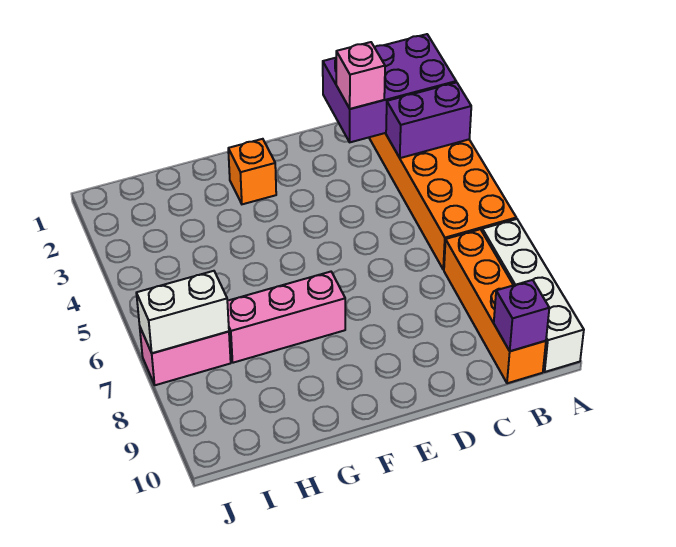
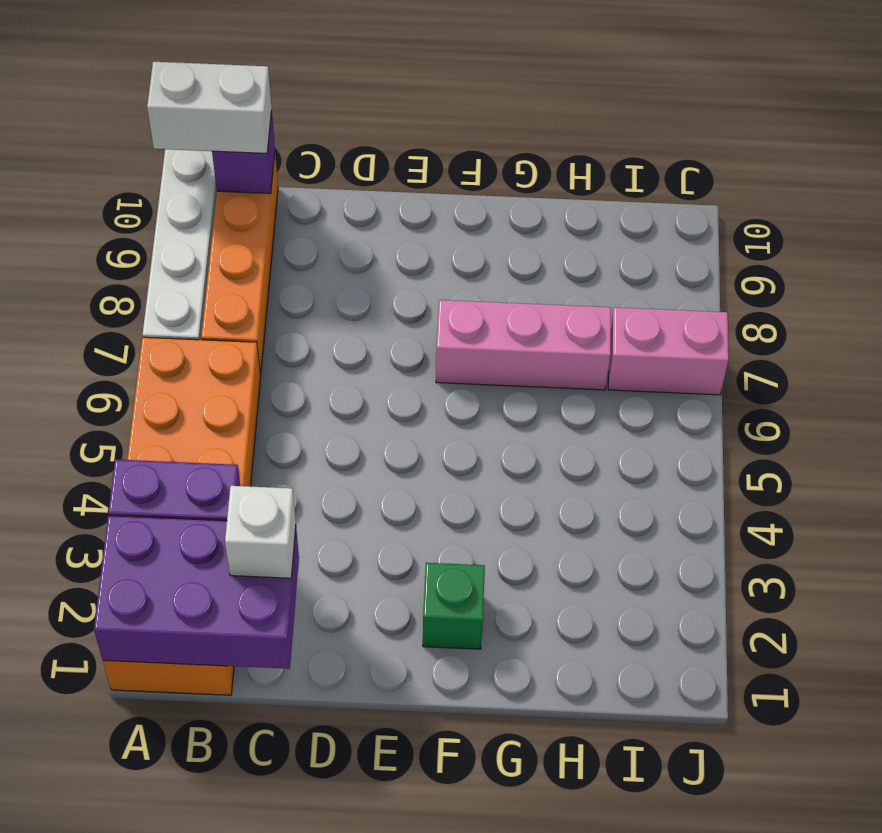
pink brick C2 level 3 -> white brick C2 level 3
orange brick F2 level 1 -> green brick F2 level 1
white brick I7:J7 level 2 -> white brick A10:B10 level 3

